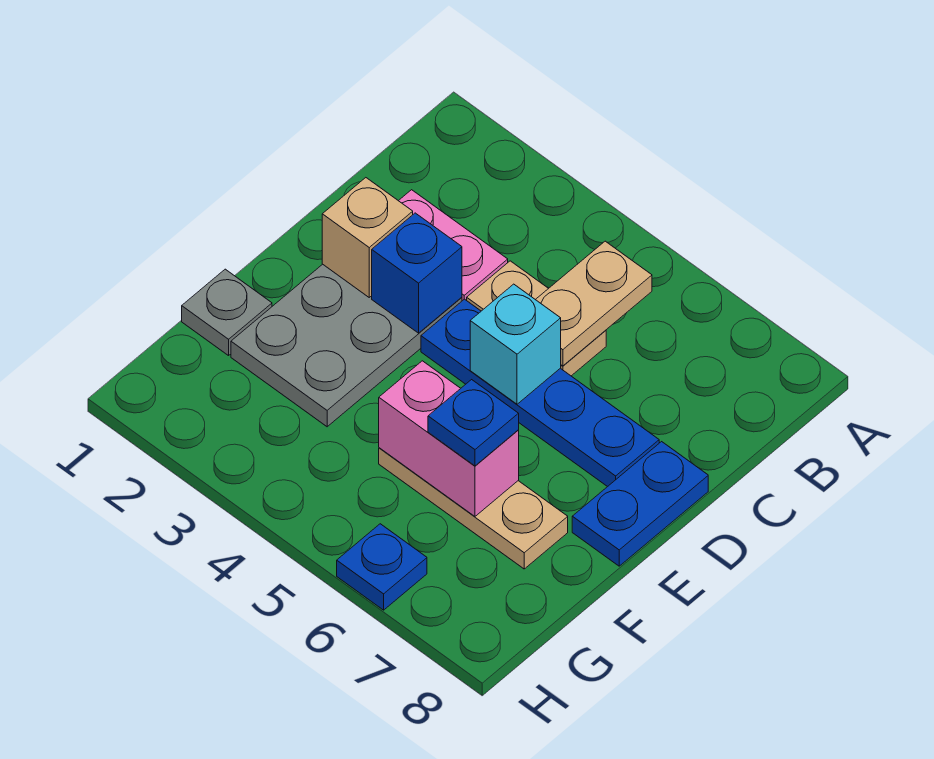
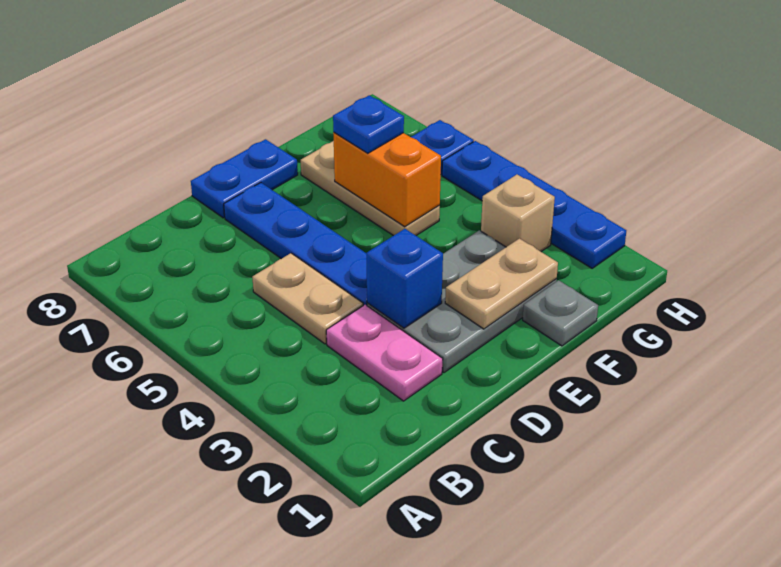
tan plate B5:C5 level 2 -> tan plate E2:F2 level 2
tan brick D2 level 2 -> tan brick G3 level 1
cyan brick D5 level 2 -> none
pink brick F5:F6 level 2 -> orange brick F5:F6 level 2
none -> blue plate H2:H5 level 1

